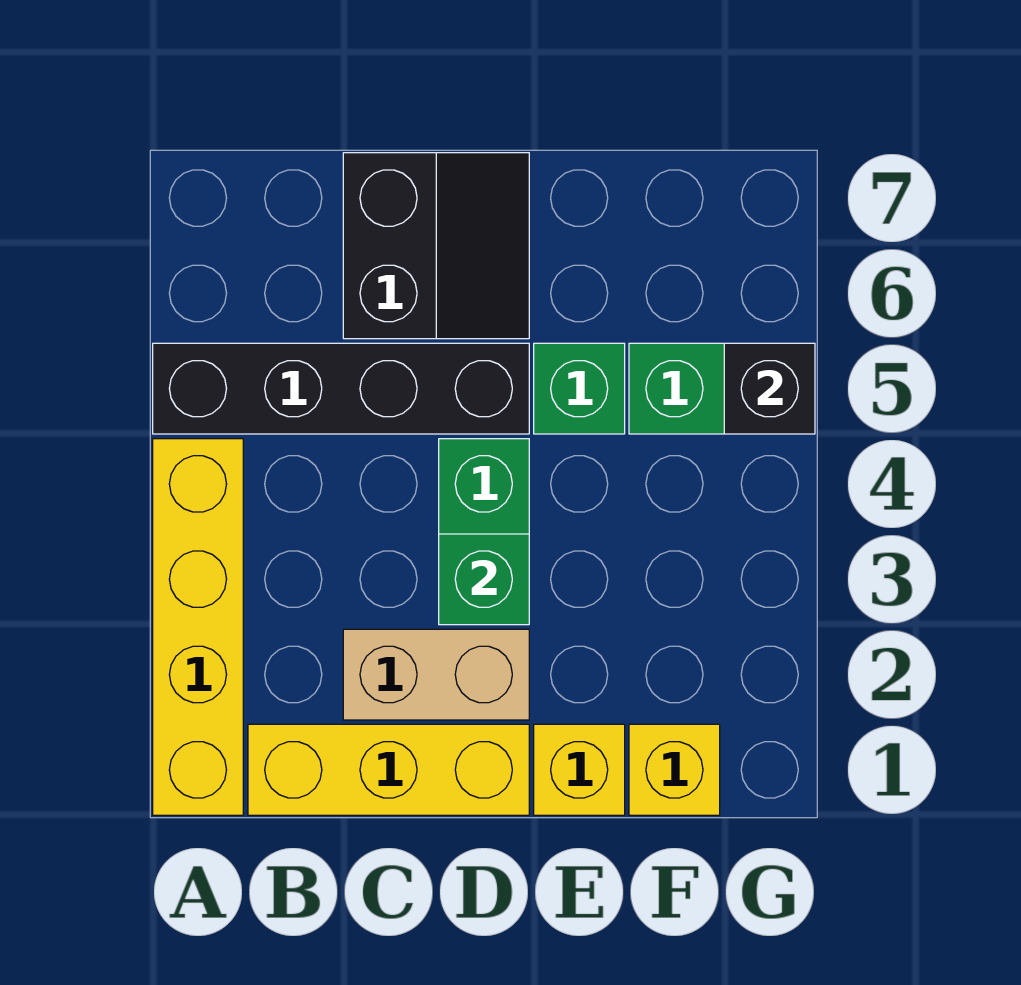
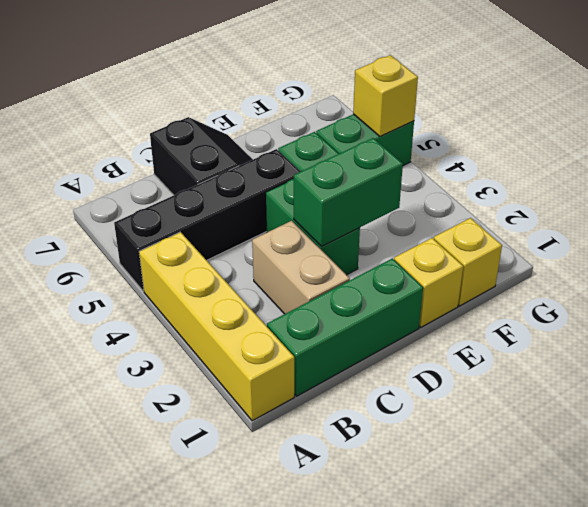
yellow brick B1:D1 level 1 -> green brick B1:D1 level 1
tan brick C2:D2 level 1 -> tan brick C2:C3 level 1
green brick D3 level 2 -> green brick D3:E3 level 2
black brick G5 level 2 -> yellow brick G5 level 2

